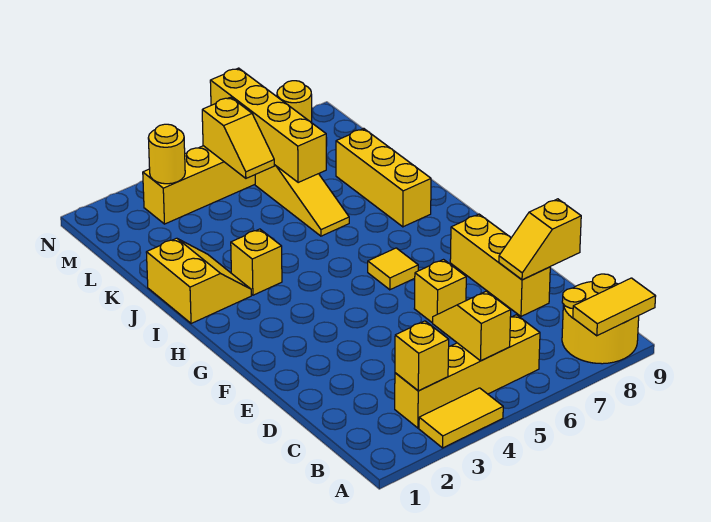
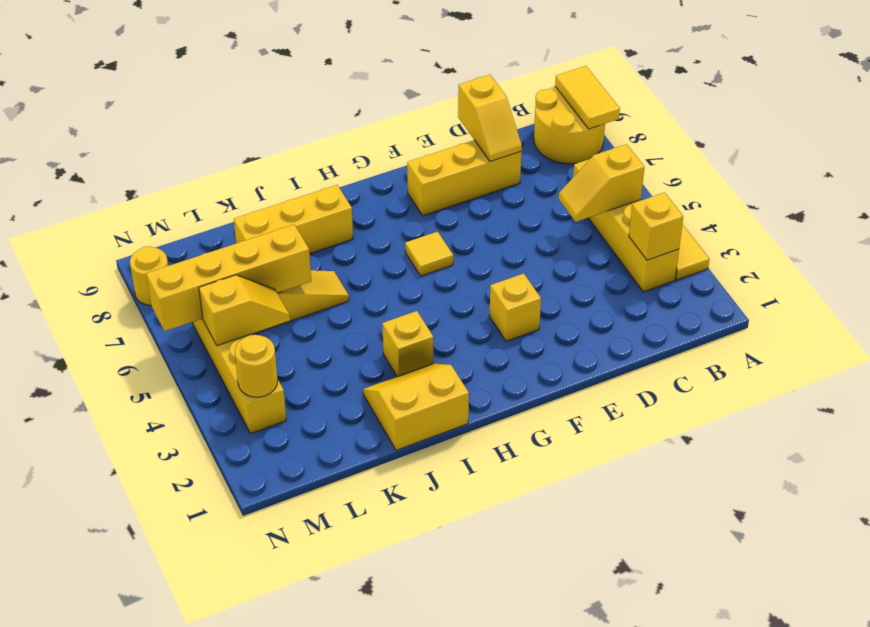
yellow brick E6 level 1 -> yellow brick F3 level 1

